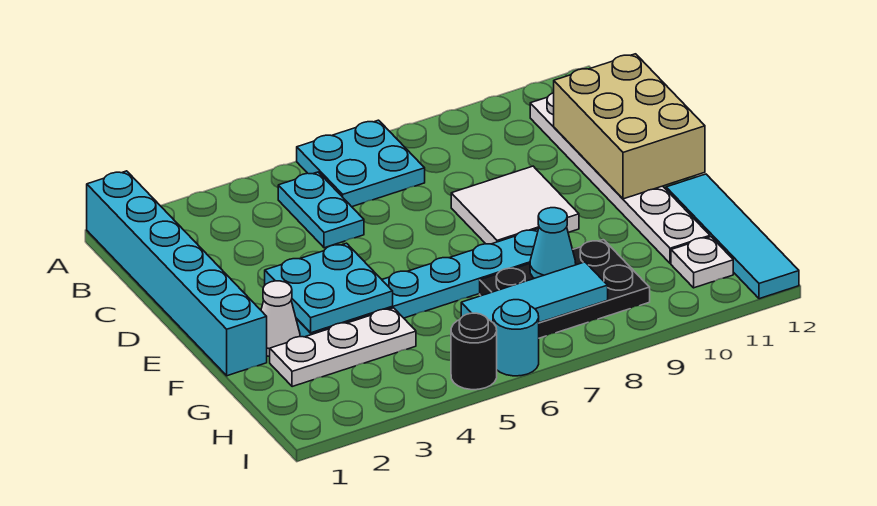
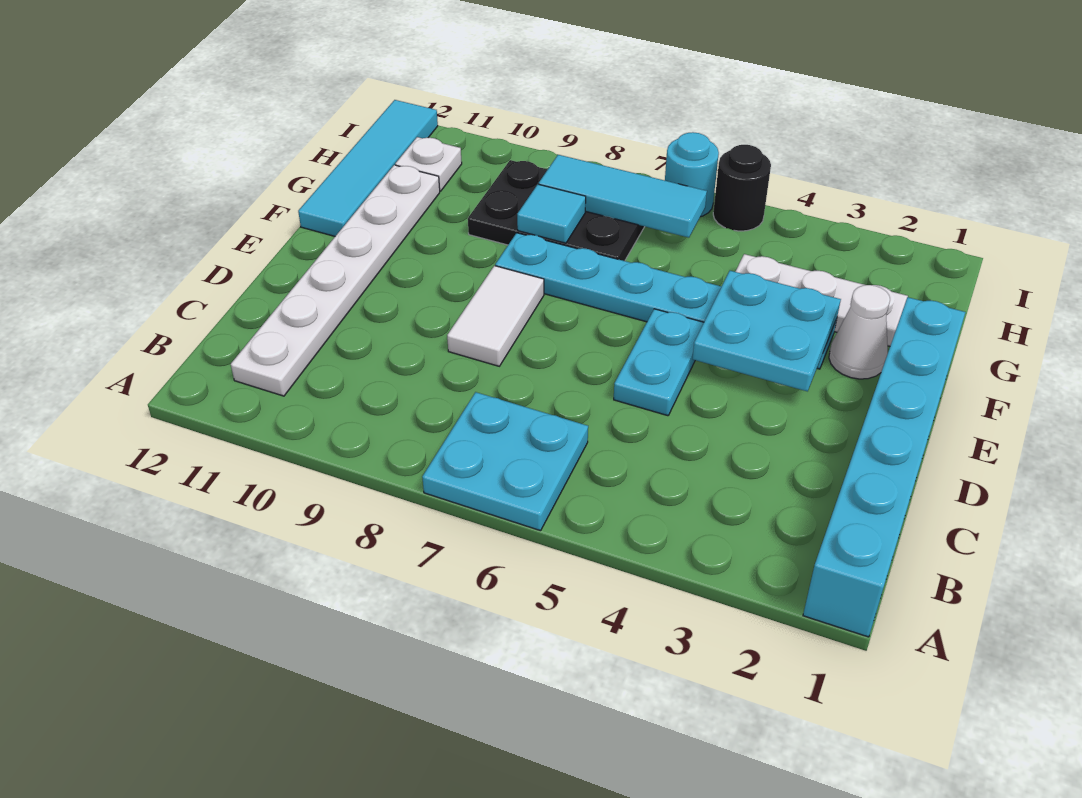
cyan plate B5:C5 level 1 -> cyan plate D5:E5 level 1
tan brick C11:E12 level 2 -> none
white tile D8:E9 level 1 -> white tile D8:E8 level 1
cyan cone G8 level 2 -> cyan tile G8 level 2

